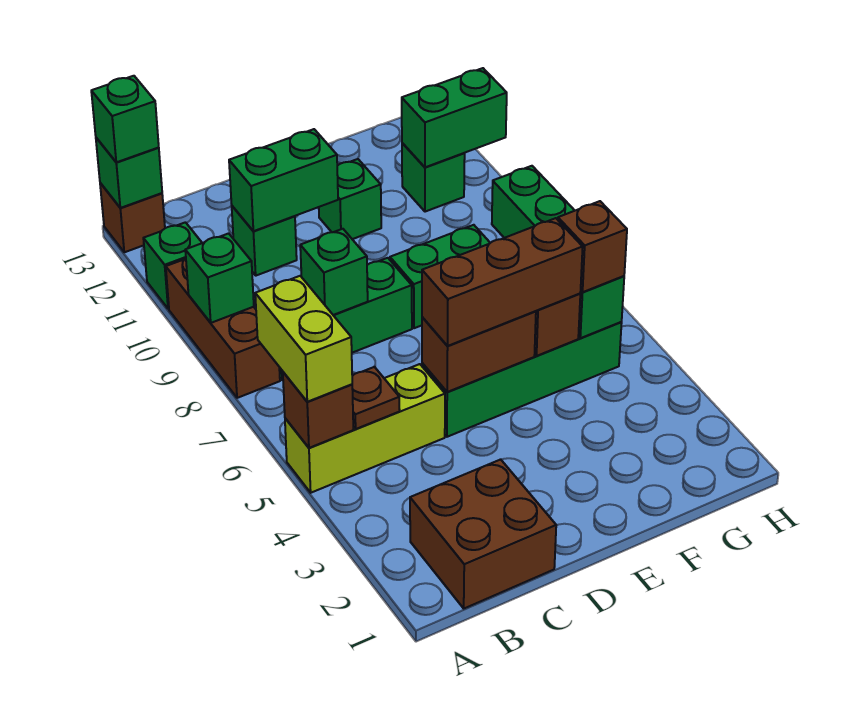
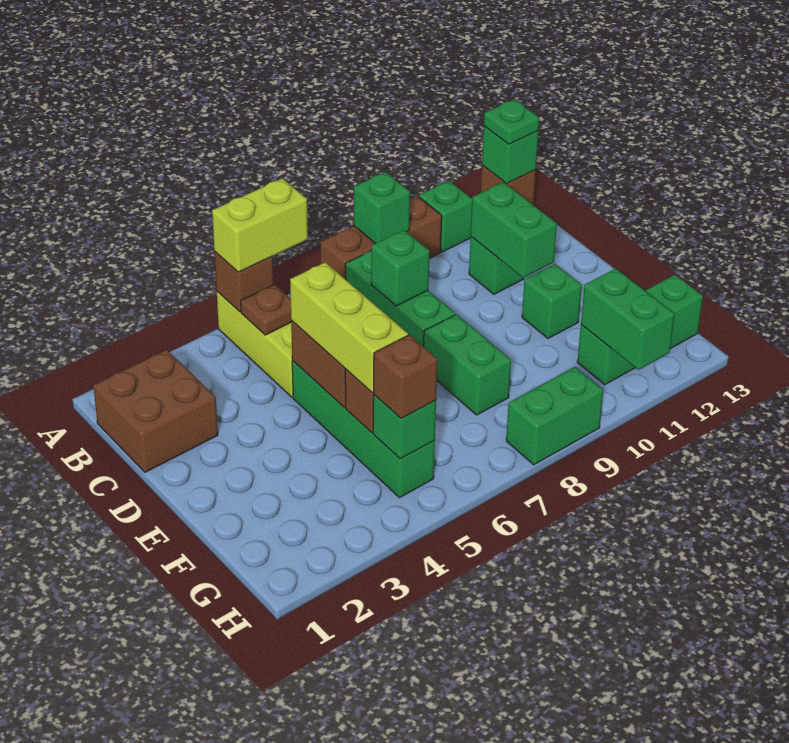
green brick A13 level 3 -> green plate A13 level 3
brown brick D5:F5 level 3 -> lime brick D5:F5 level 3
green brick G11 level 1 -> green brick G11:G13 level 1

